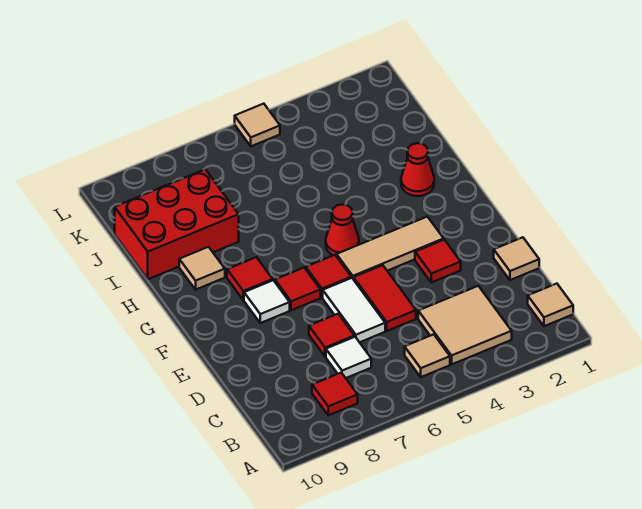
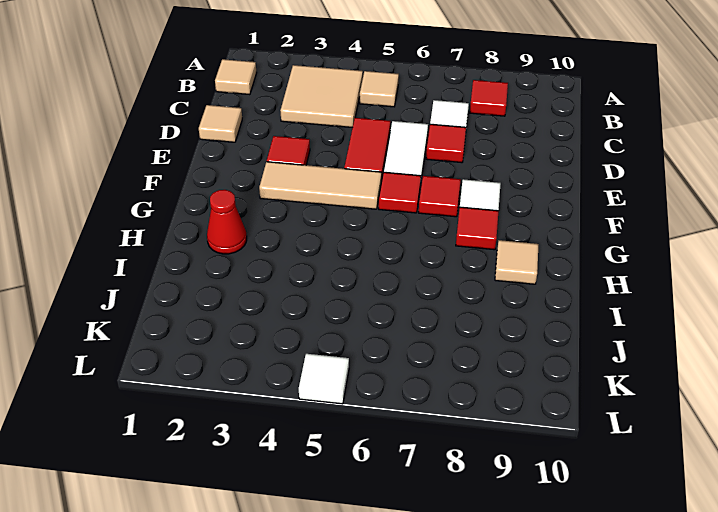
red cone G5 level 1 -> none
red brick I8:J10 level 1 -> none
tan tile L5 level 1 -> white tile L5 level 1

